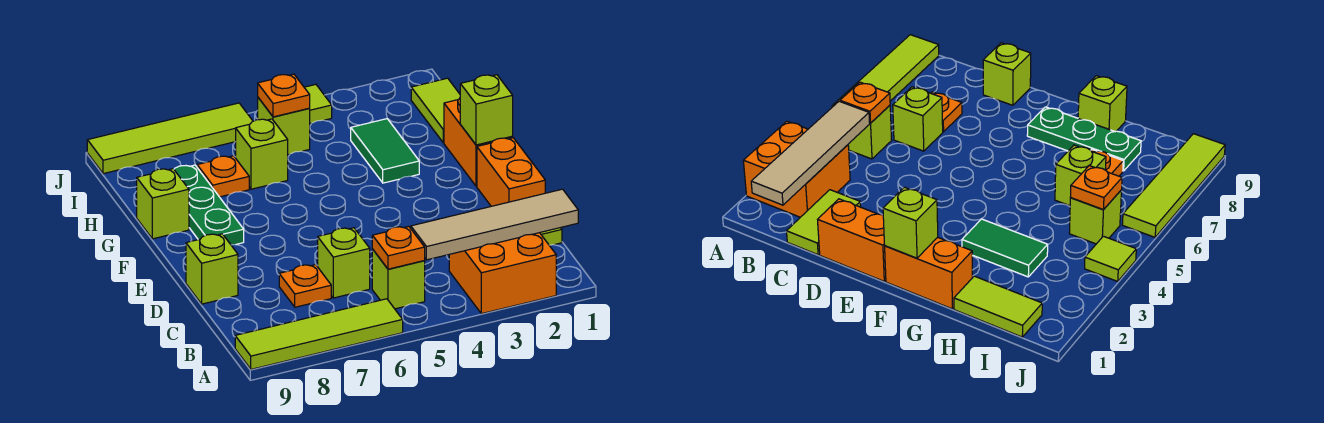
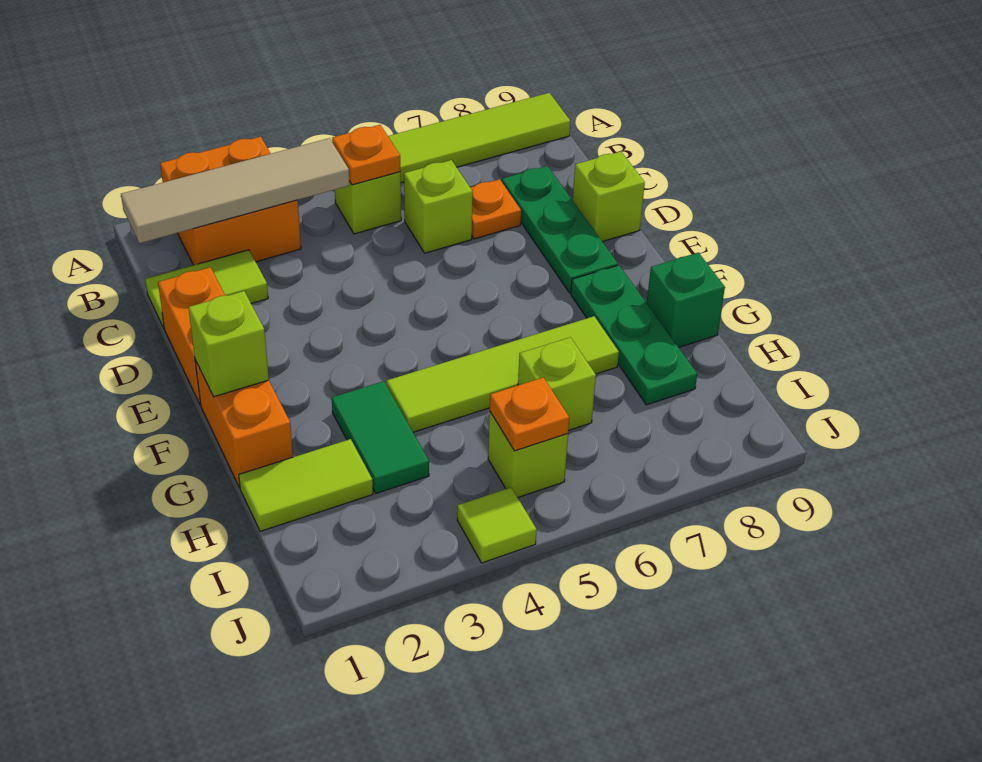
none -> green plate C8:E8 level 1
lime brick G9 level 1 -> green brick G9 level 1
lime tile H1:I1 level 1 -> lime tile H1:H2 level 1
orange plate H7 level 1 -> none
lime tile J6:J9 level 1 -> lime tile G4:G7 level 1

